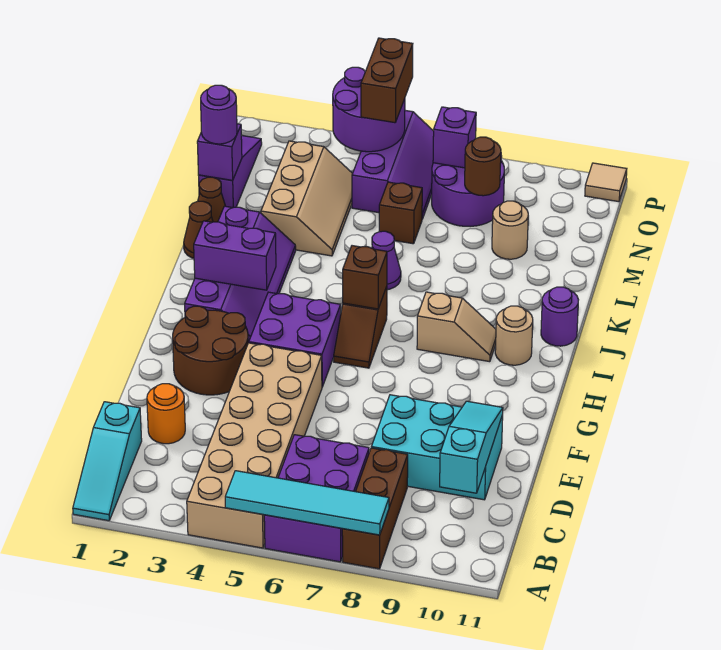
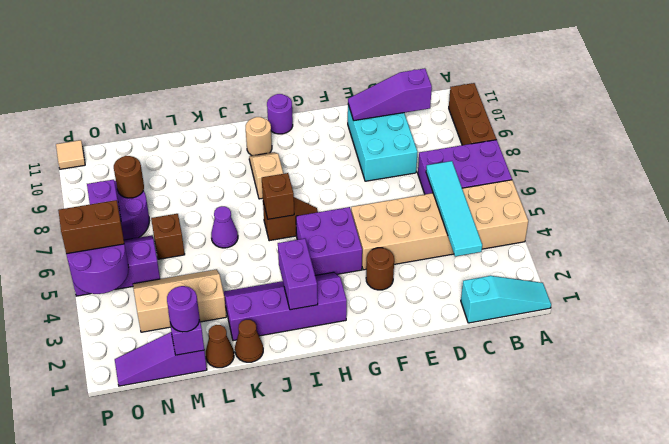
cyan tile A5:A8 level 2 -> cyan tile C3:C6 level 2
brown brick A8:C8 level 1 -> brown brick A8:A10 level 1
cyan slope C10:E10 level 2 top C -> purple slope C10:E10 level 2 top C
orange round brick D2 level 1 -> none
brown round brick F2:G3 level 1 -> brown round brick F3 level 1
purple round brick J11 level 1 -> purple round brick H11 level 1
tan round brick M9 level 1 -> none

